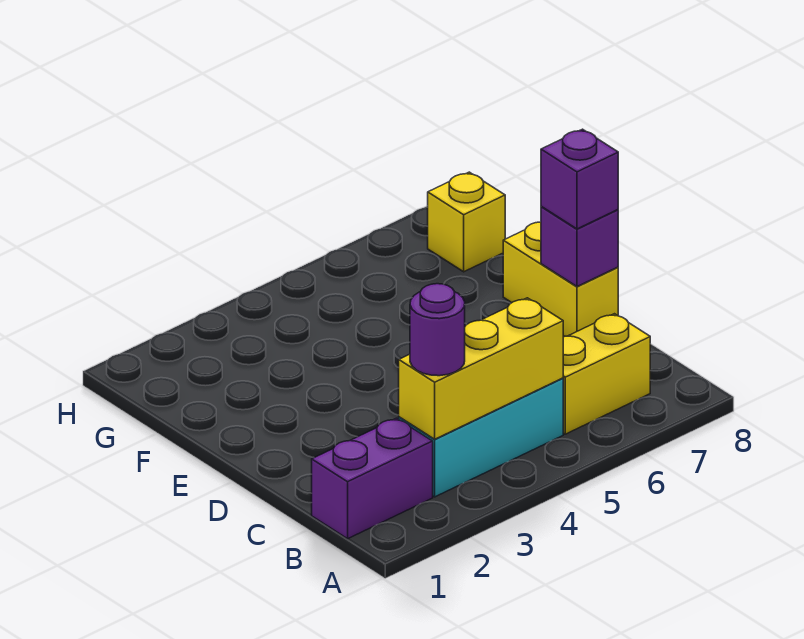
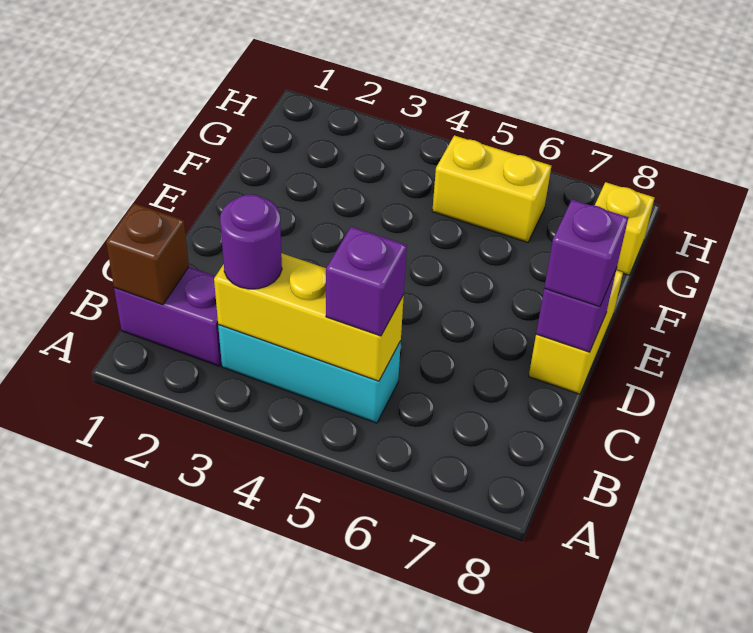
none -> brown brick B1 level 2
none -> purple brick B5 level 3
yellow brick B6:B7 level 1 -> yellow brick G5:G6 level 1

